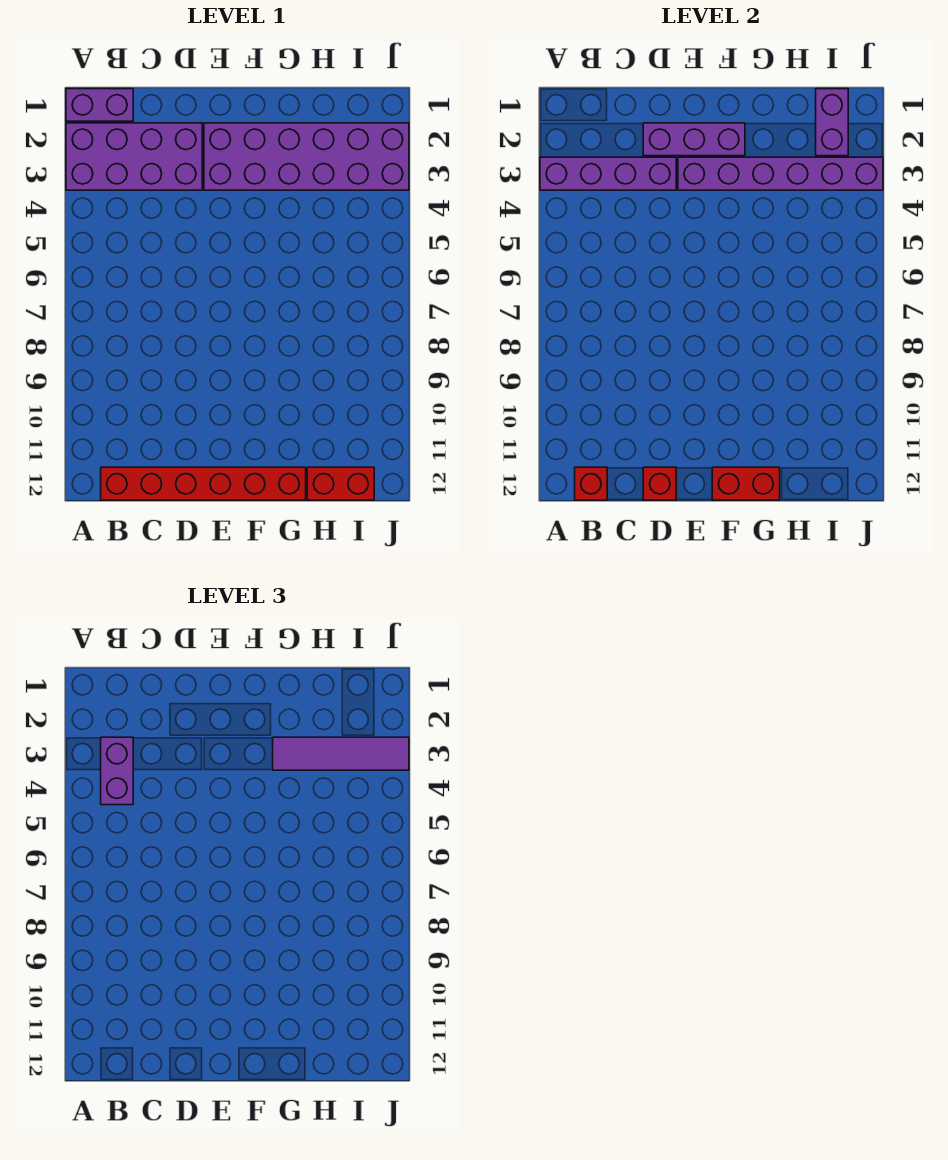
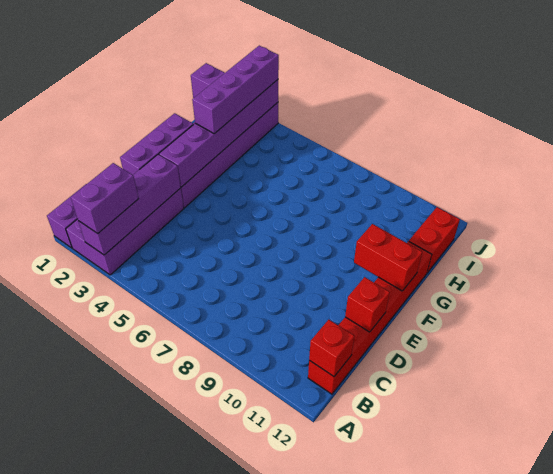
purple brick B3:B4 level 3 -> purple brick A3:B3 level 3
red brick F12:G12 level 2 -> red brick F11:F12 level 2
purple tile G3:J3 level 3 -> purple brick G3:J3 level 3

